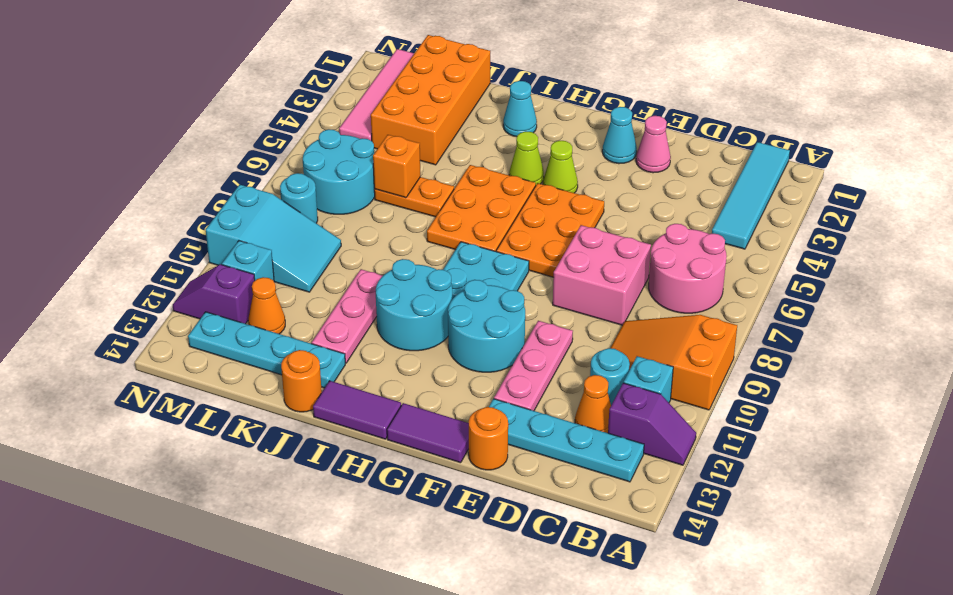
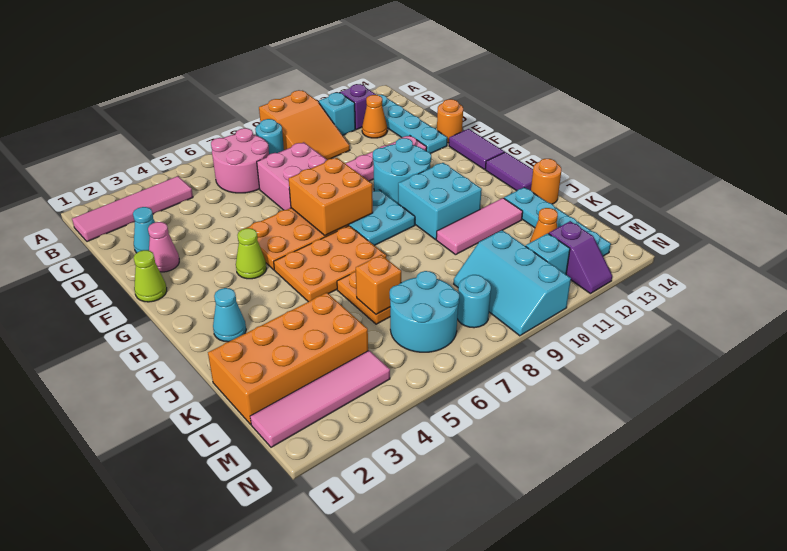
cyan tile B1:B4 level 1 -> pink tile B1:B4 level 1
cyan round brick C11 level 1 -> cyan round brick B8 level 1
cyan cone F2 level 1 -> cyan cone D2 level 1
none -> orange brick F7:G8 level 2
lime cone H4 level 1 -> lime cone F1 level 1
cyan round brick H10:I11 level 1 -> cyan brick H10:I11 level 1
pink plate J10:J12 level 1 -> pink tile J10:J12 level 1
cyan slope L9:N10 level 1 top N -> cyan slope L9:N10 level 1 top 10

